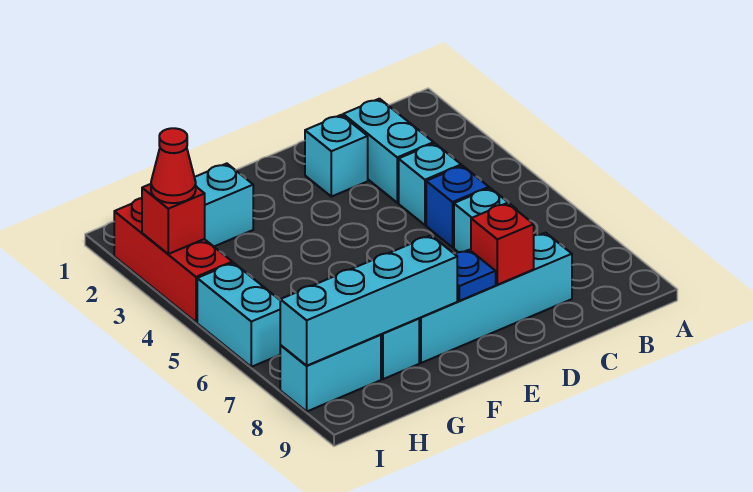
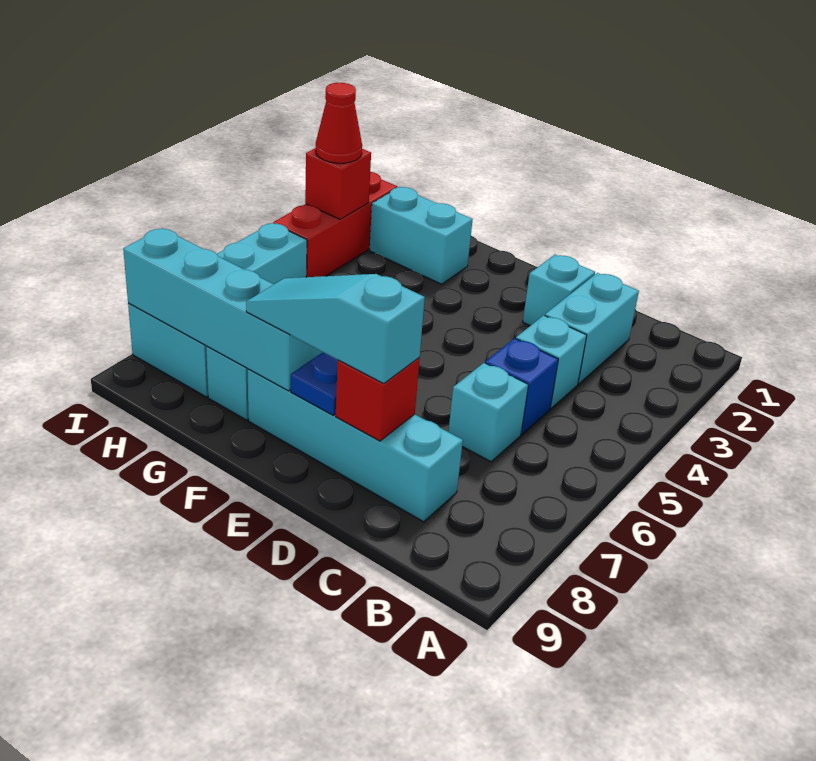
none -> cyan slope D8:F8 level 3 top D

